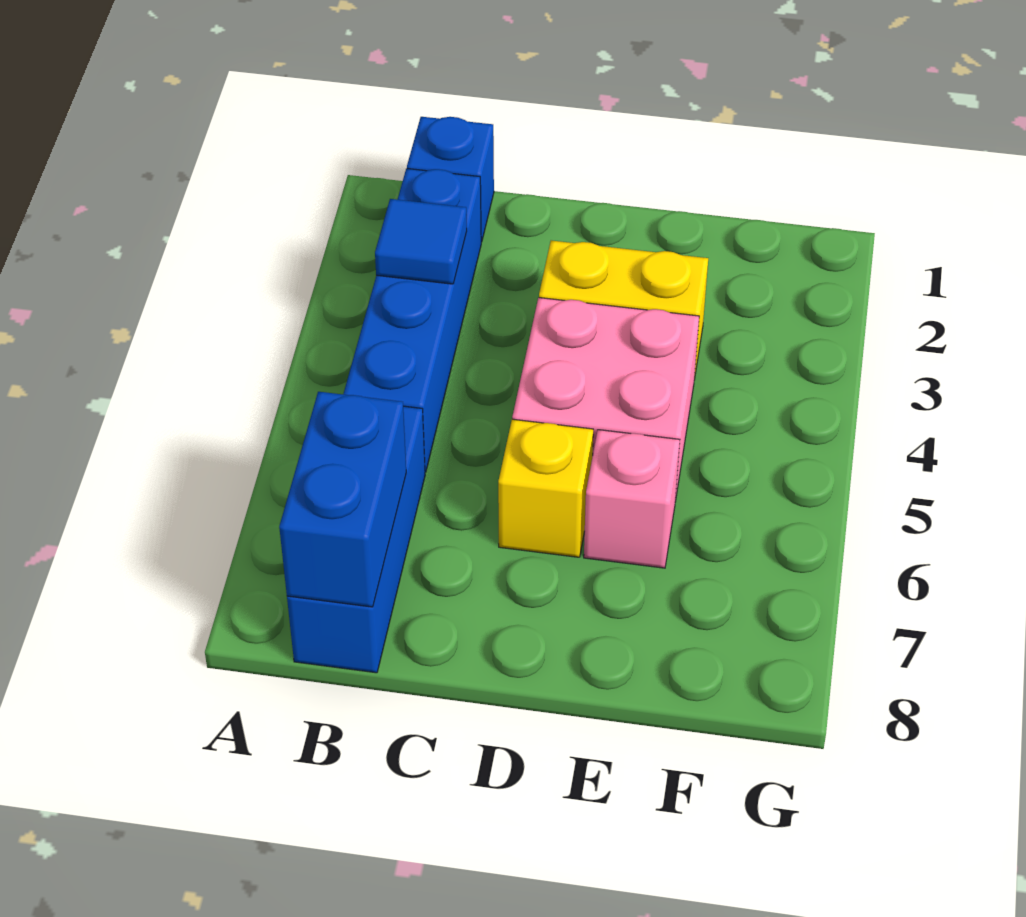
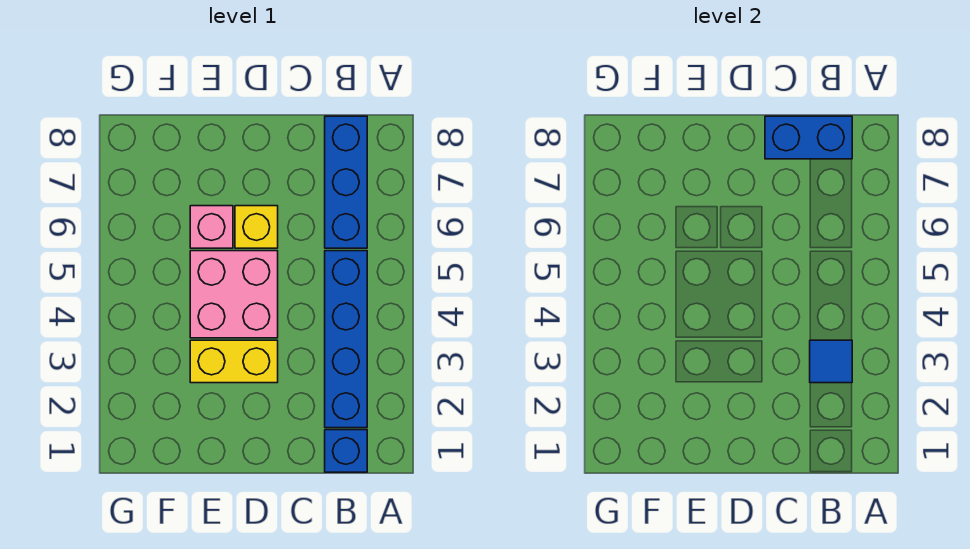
blue brick B7:B8 level 2 -> blue brick B8:C8 level 2

